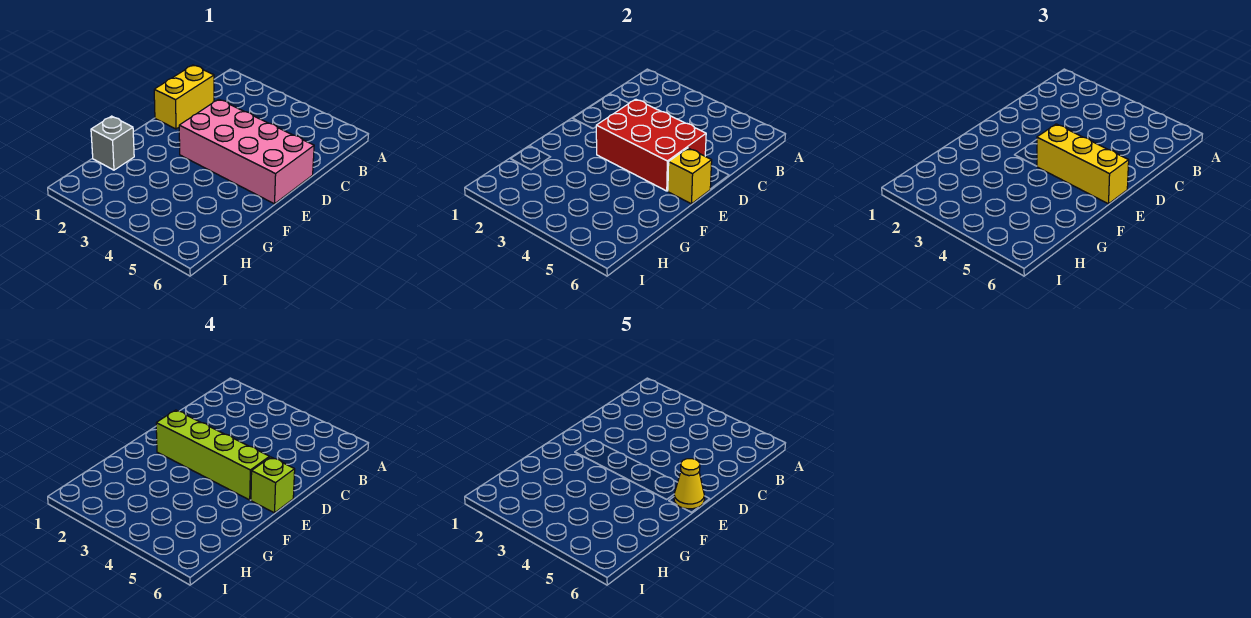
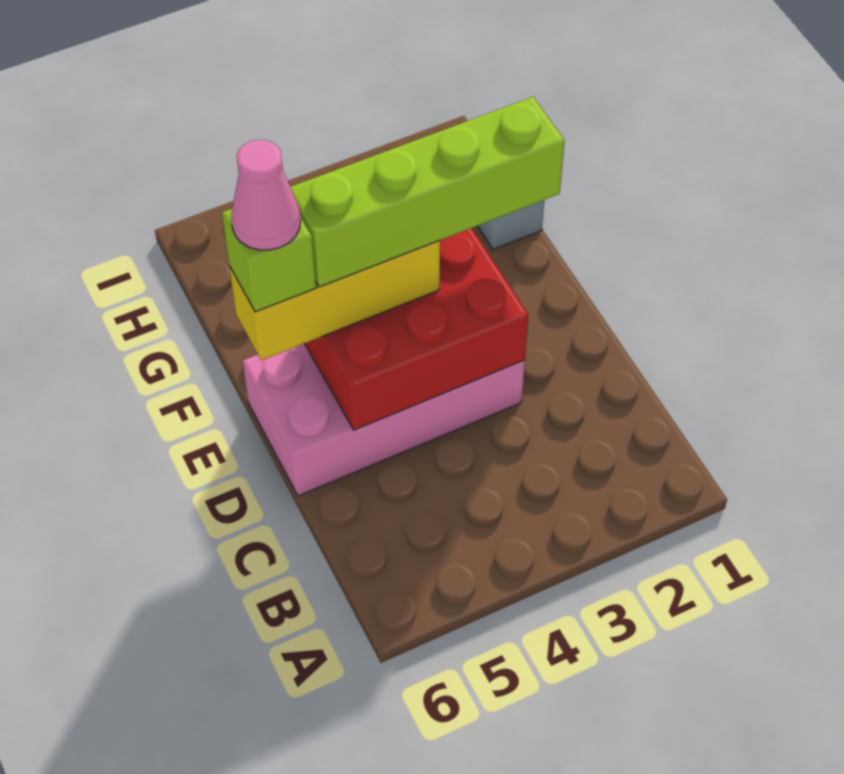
yellow brick C1:D1 level 1 -> none
yellow brick E6 level 2 -> none
yellow cone E6 level 5 -> pink cone E6 level 5

